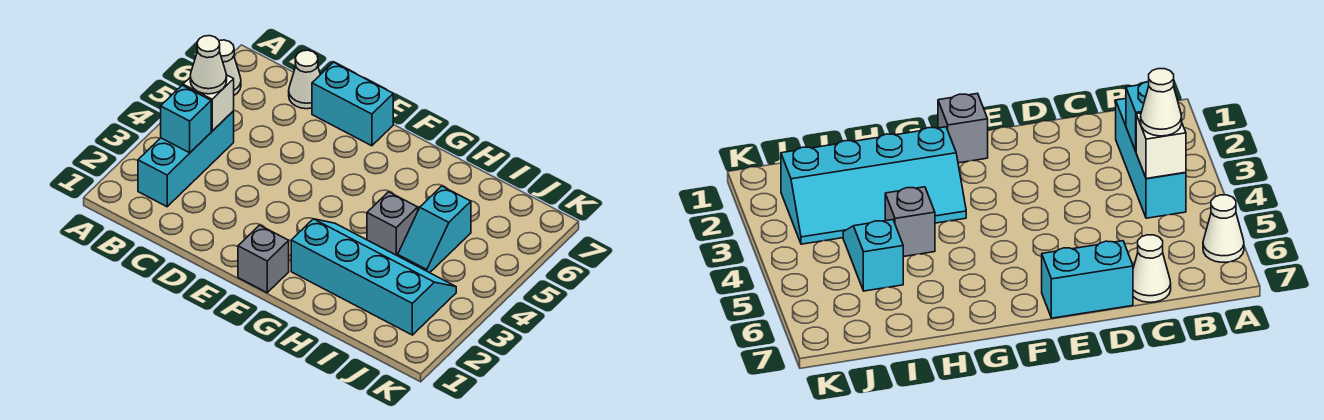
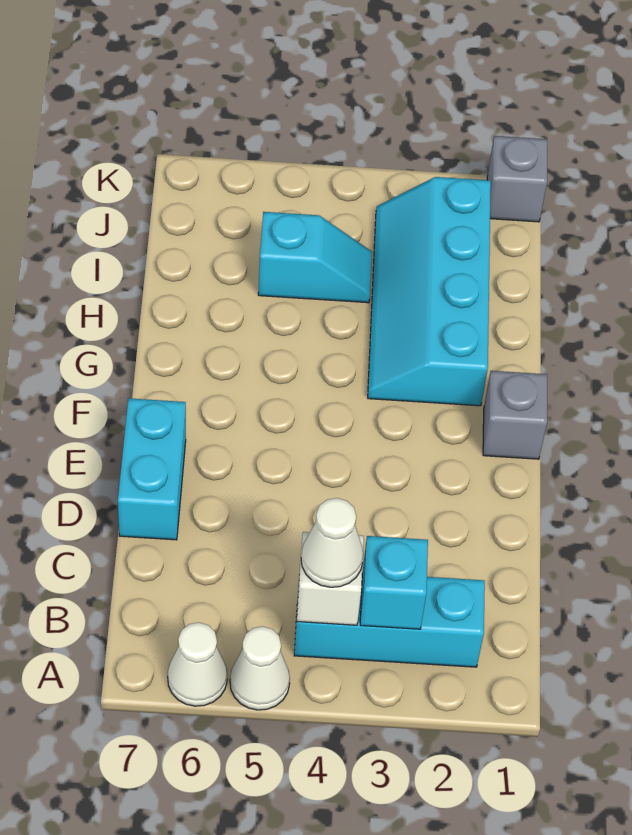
white cone C7 level 1 -> white cone A5 level 1
grey brick H4 level 1 -> grey brick K1 level 1

